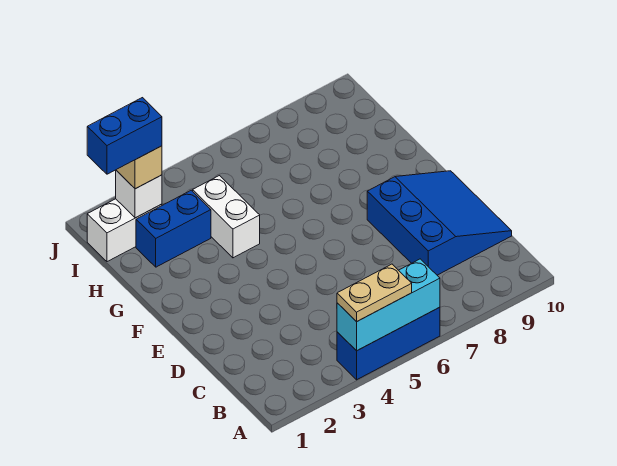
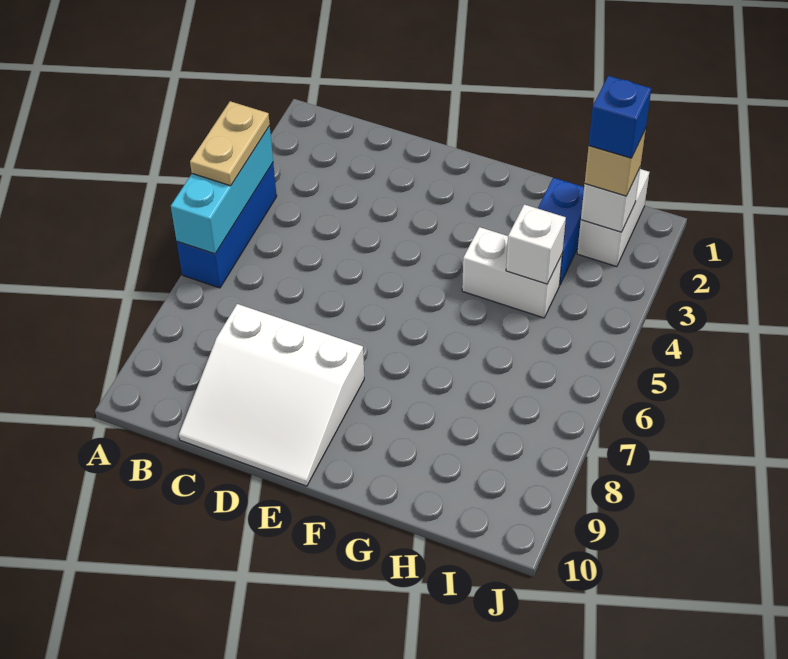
blue slope C8:E10 level 1 top 8 -> white slope C8:E10 level 1 top 8
none -> white brick H4 level 2
blue brick I1:I2 level 4 -> blue brick I2 level 4

